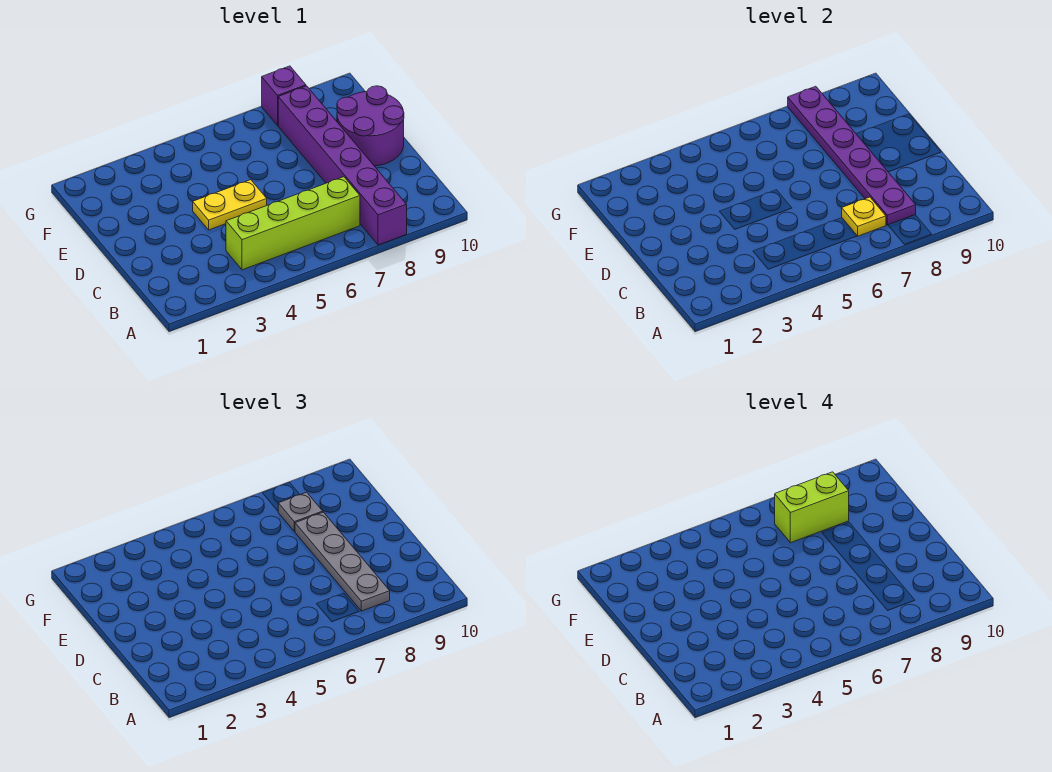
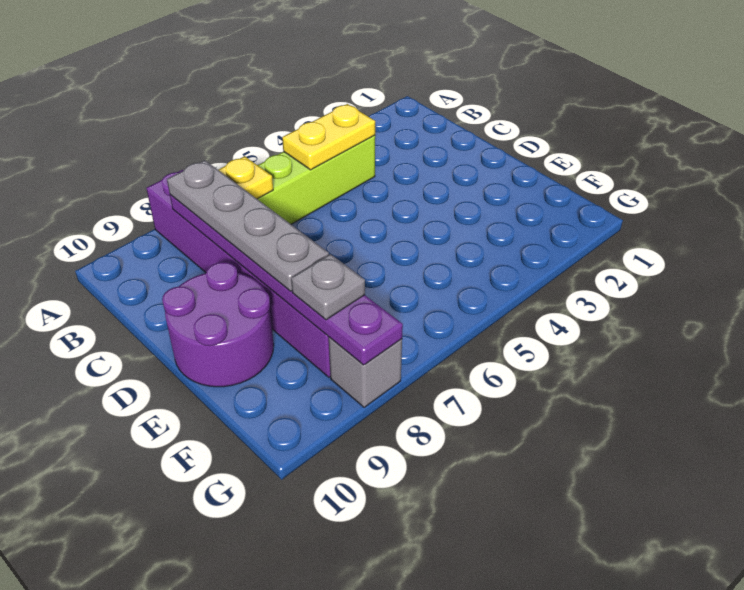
yellow plate D4:D5 level 1 -> yellow plate B4:B5 level 2
lime brick F7:F8 level 4 -> none
purple brick G8 level 1 -> grey brick G8 level 1

